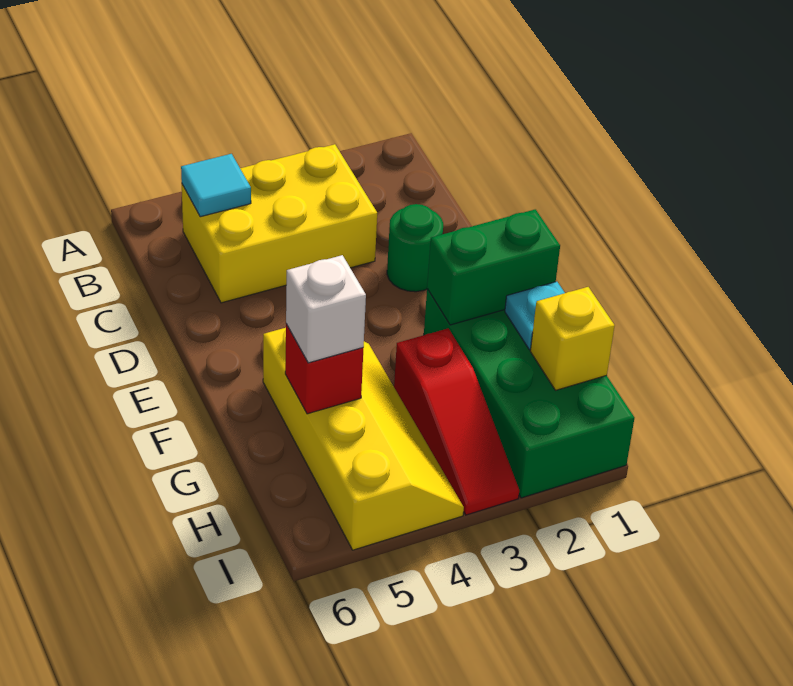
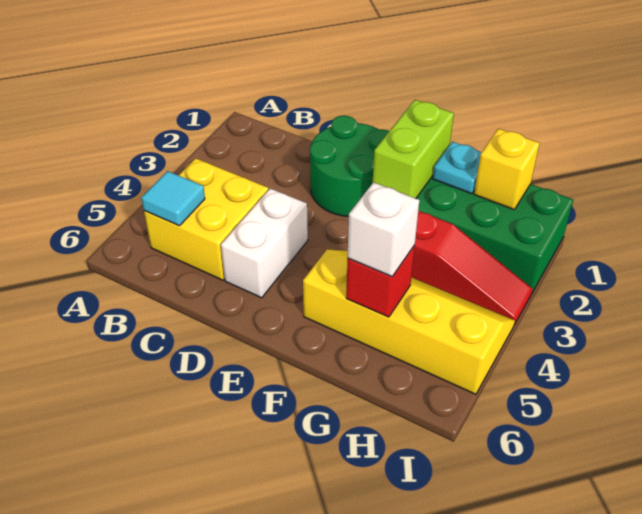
yellow brick B3:C5 level 1 -> yellow brick B4:C5 level 1
green round brick D2 level 1 -> green round brick D1:E2 level 1
none -> white brick D4:D5 level 1
green brick F1:F2 level 2 -> lime brick F1:F2 level 2

